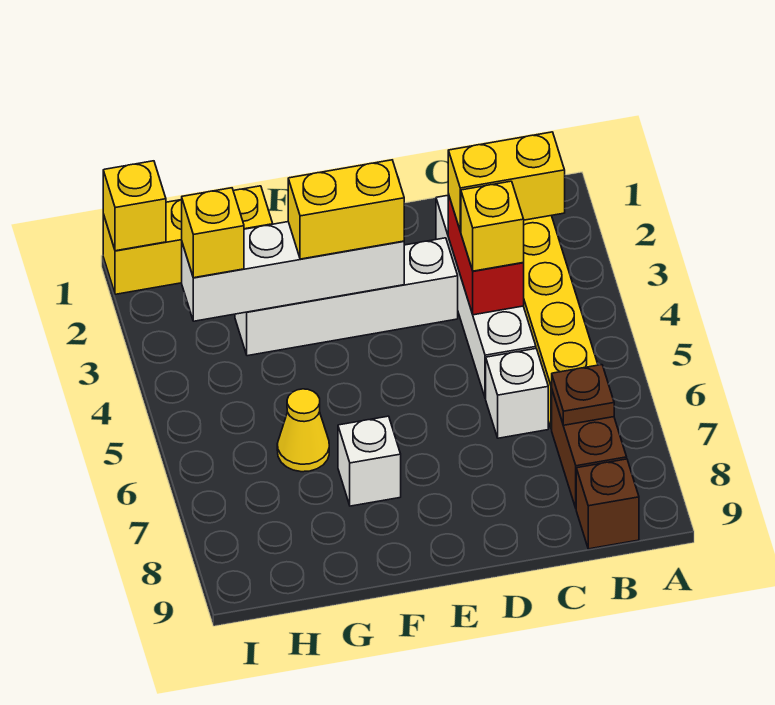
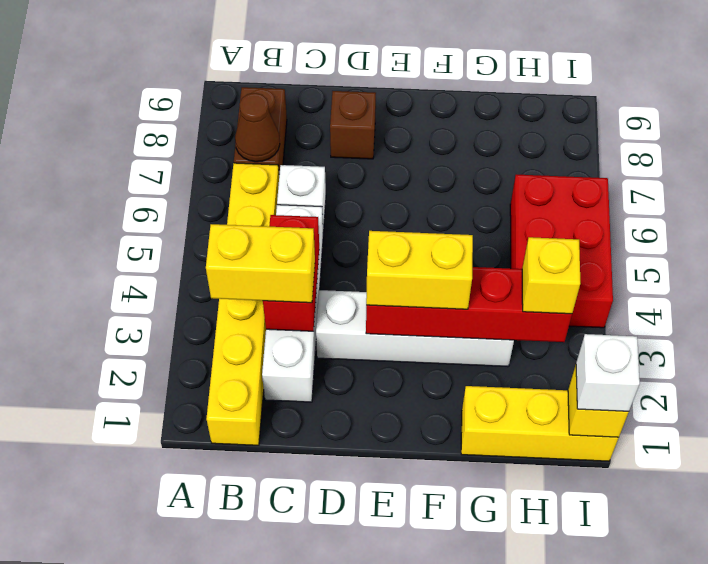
brown plate B7 level 2 -> brown cone B7 level 2
brown brick B9 level 1 -> brown brick D8 level 1
yellow brick C4 level 3 -> none
white brick E3:H3 level 2 -> red brick E3:H3 level 2
white brick F7 level 1 -> white brick I1 level 3
yellow cone G6 level 1 -> none
none -> red brick H4:I6 level 1

